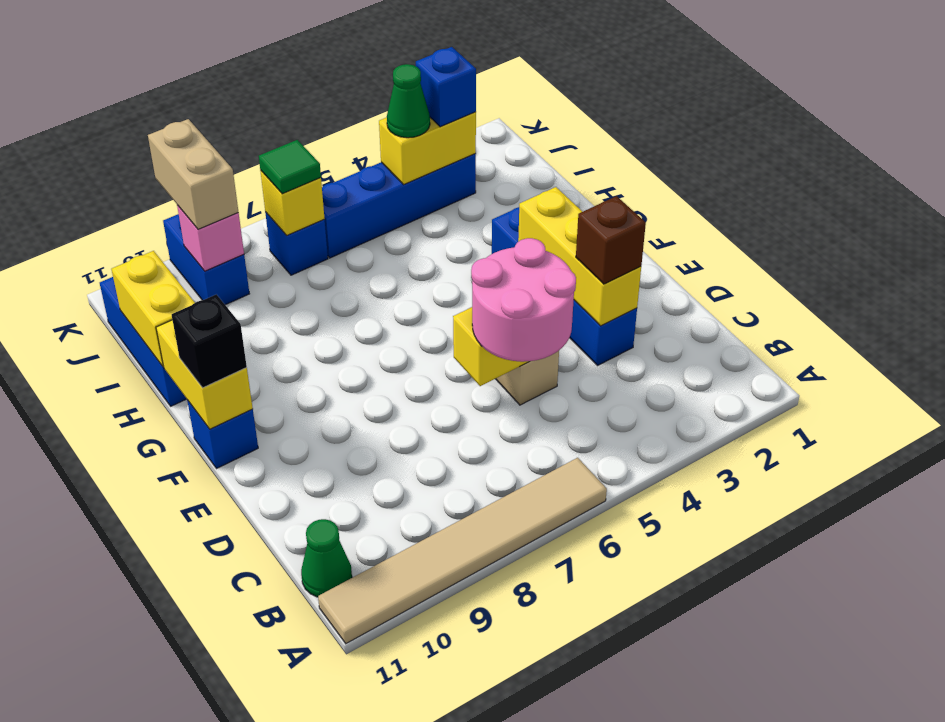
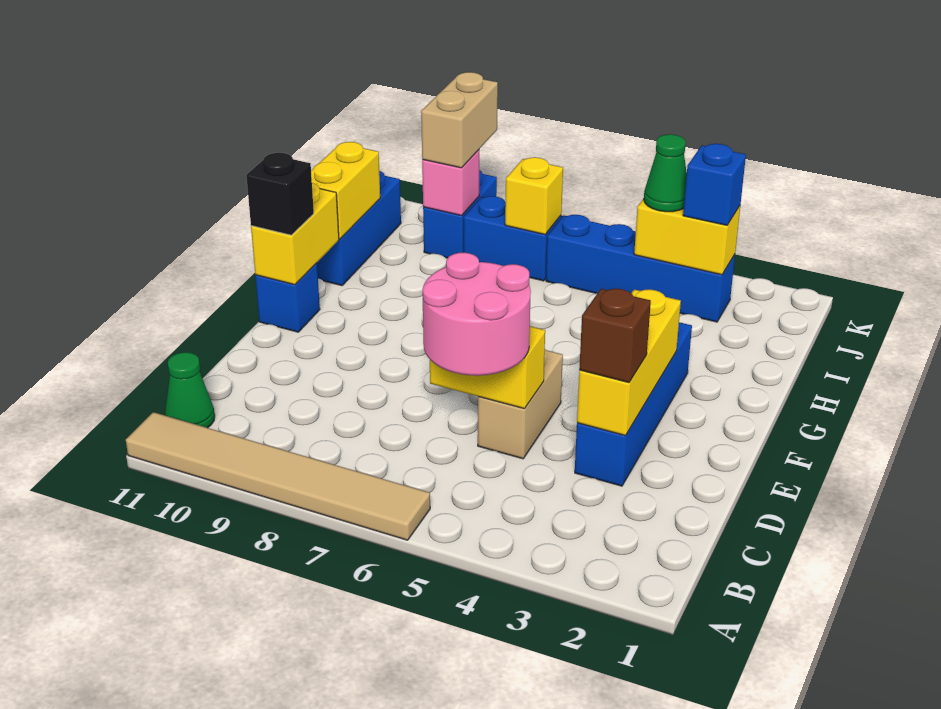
blue brick J7 level 1 -> blue brick J7:J8 level 1
green tile J7 level 3 -> none

